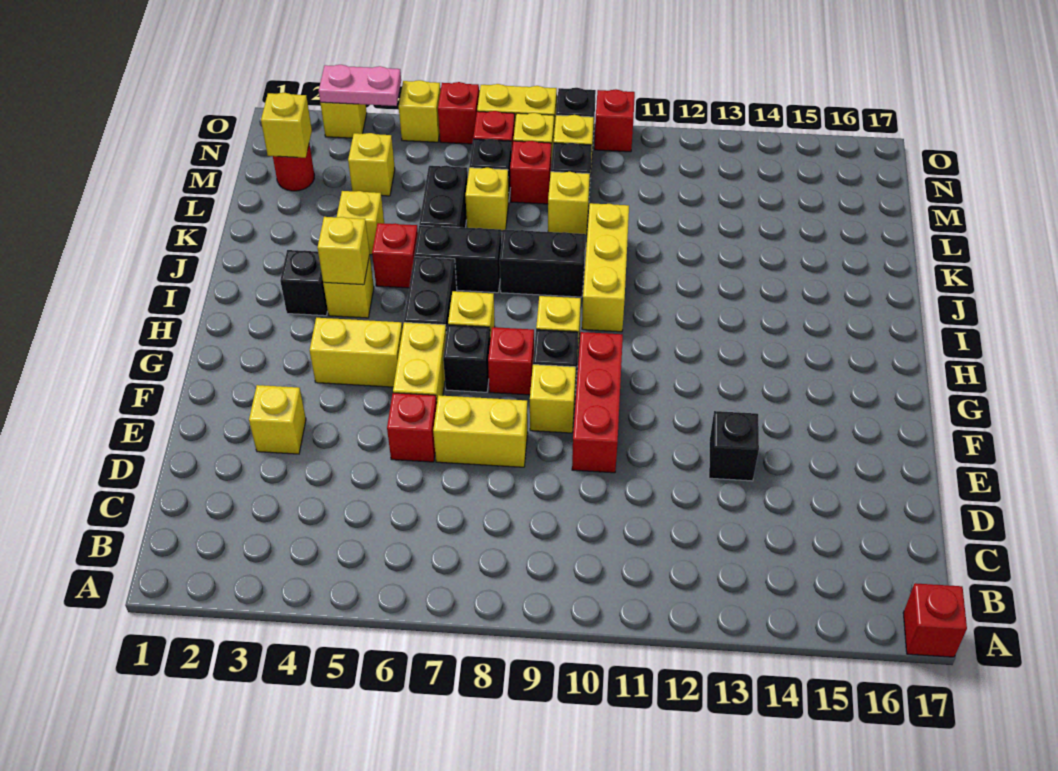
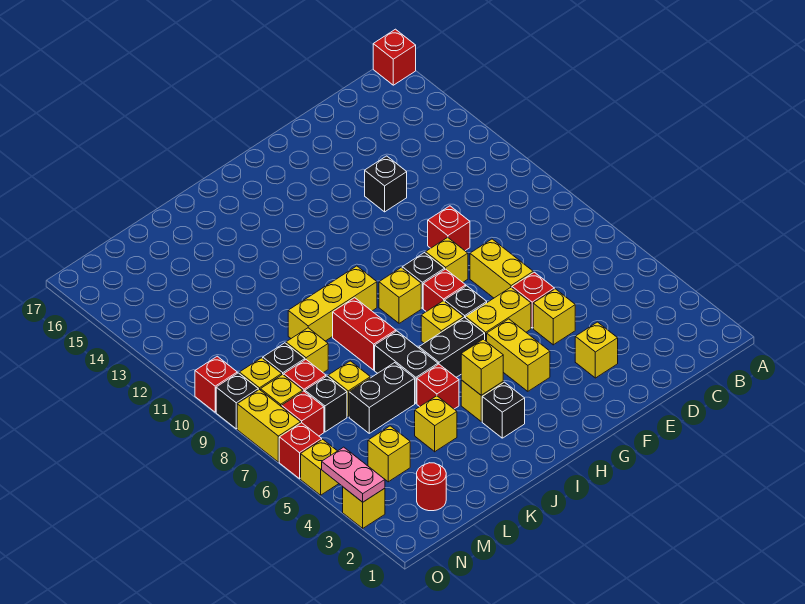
red brick E10:G10 level 1 -> red brick E10 level 1
black brick J8:J9 level 1 -> red brick J8:J9 level 1
yellow brick M2 level 2 -> yellow brick E5 level 1

